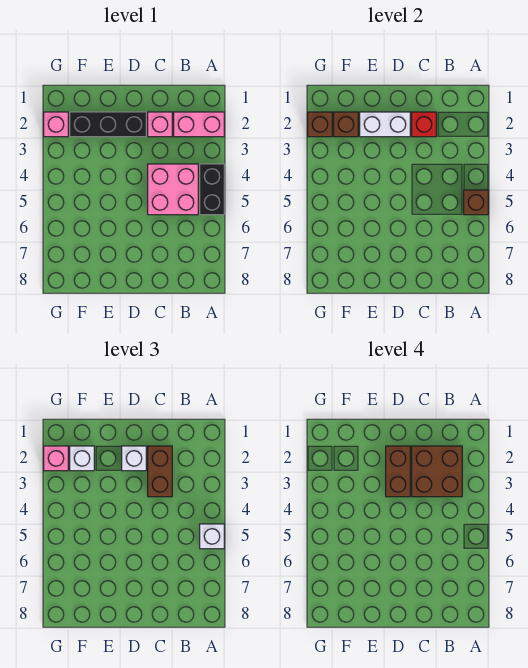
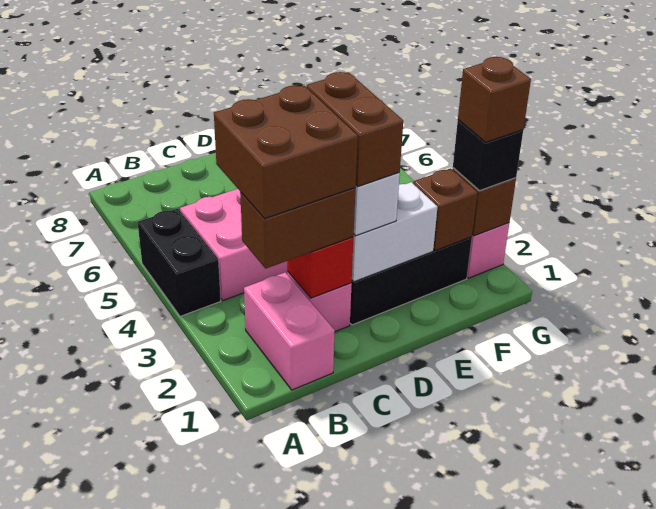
pink brick A2:B2 level 1 -> pink brick B1:B2 level 1
brown brick A5 level 2 -> brown brick G2 level 4
white brick A5 level 3 -> none
brown brick C2:C3 level 3 -> brown brick B2:C2 level 3
white brick F2 level 3 -> none
pink brick G2 level 3 -> black brick G2 level 3

